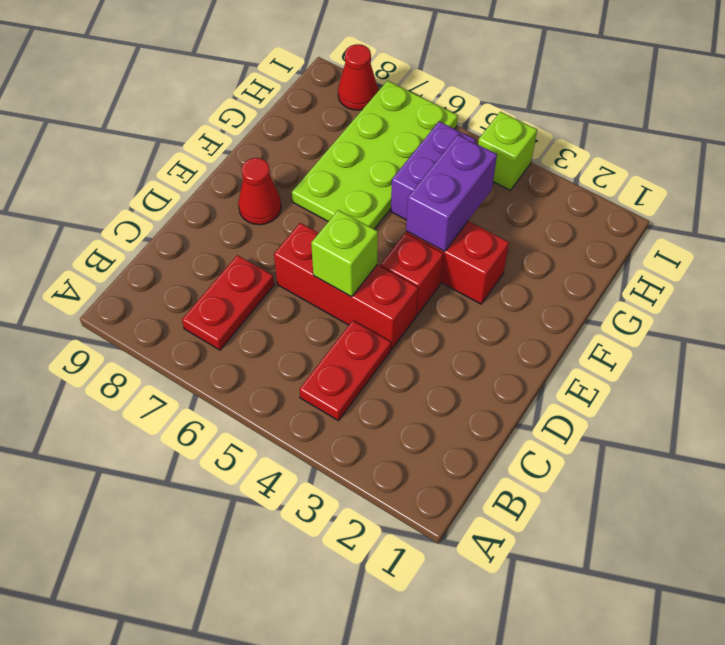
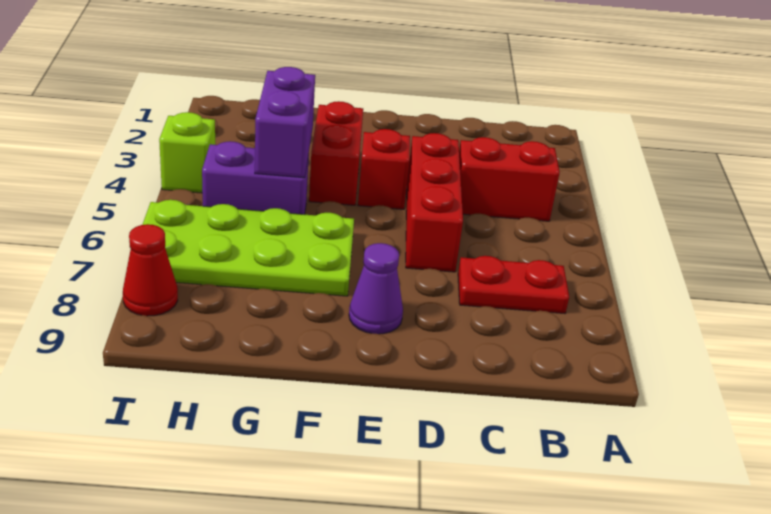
red plate B4:C4 level 1 -> red brick B4:C4 level 1
lime brick D5 level 2 -> none
red cone E8 level 1 -> purple cone E8 level 1
purple brick F4:G4 level 2 -> purple brick G4:G5 level 2

